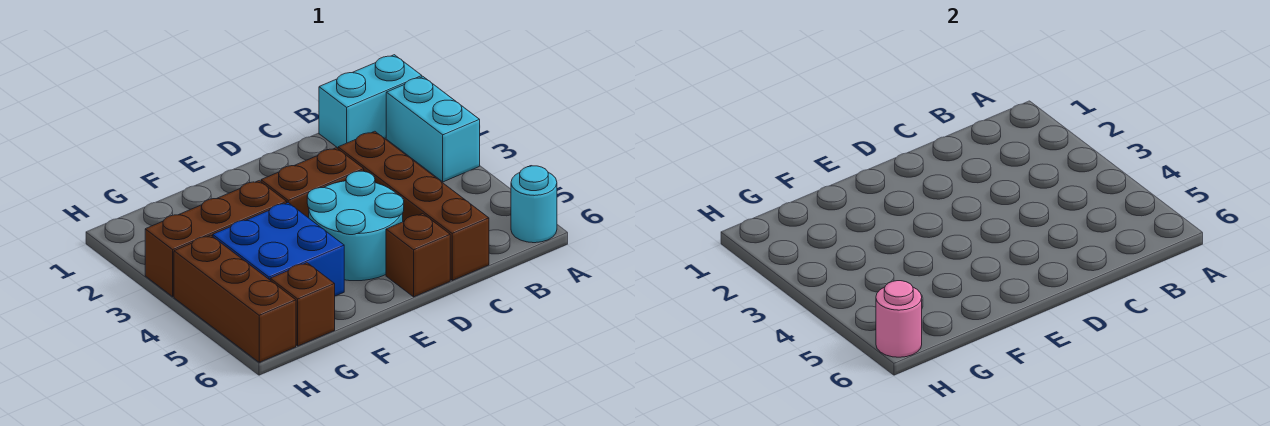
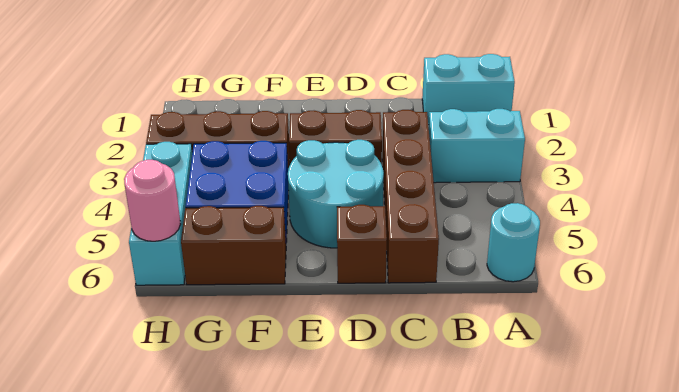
cyan brick A2:A3 level 1 -> cyan brick A3:B3 level 1
brown brick G6 level 1 -> brown brick F6:G6 level 1
brown brick H4:H6 level 1 -> cyan brick H4:H6 level 1

